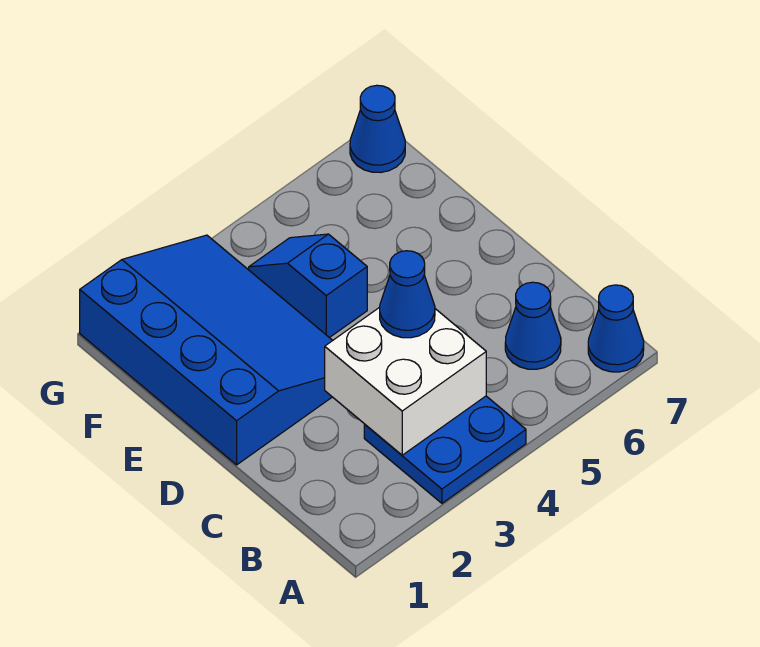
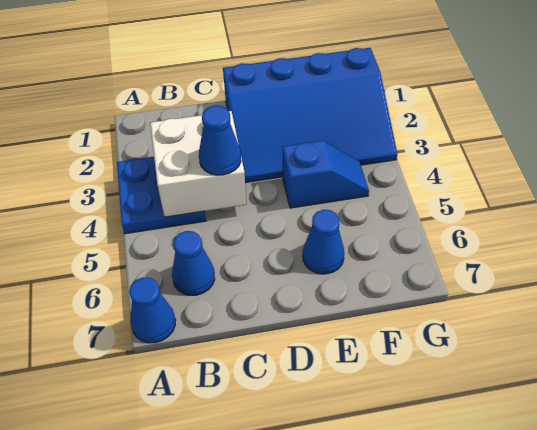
blue cone G7 level 1 -> blue cone E6 level 1

